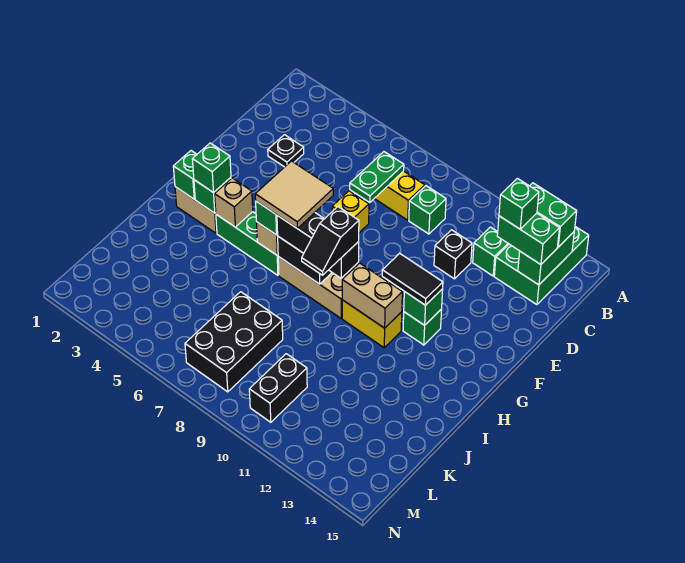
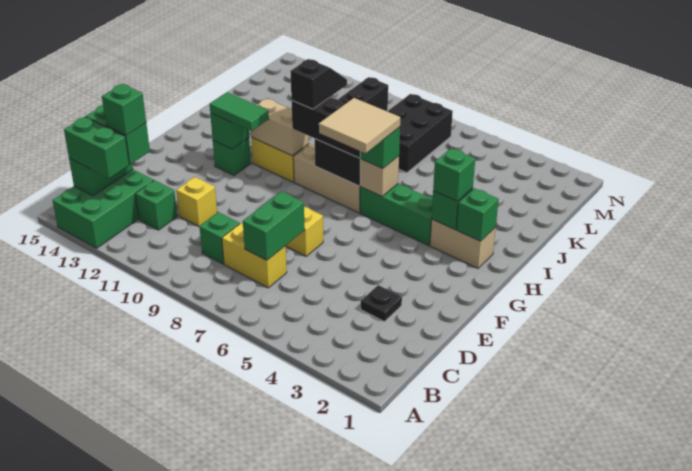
green plate C7:D7 level 2 -> green brick C7:D7 level 2
black brick D11 level 1 -> yellow brick D11 level 1
black tile G11:G12 level 3 -> green tile G11:G12 level 3
tan brick H4 level 2 -> none

